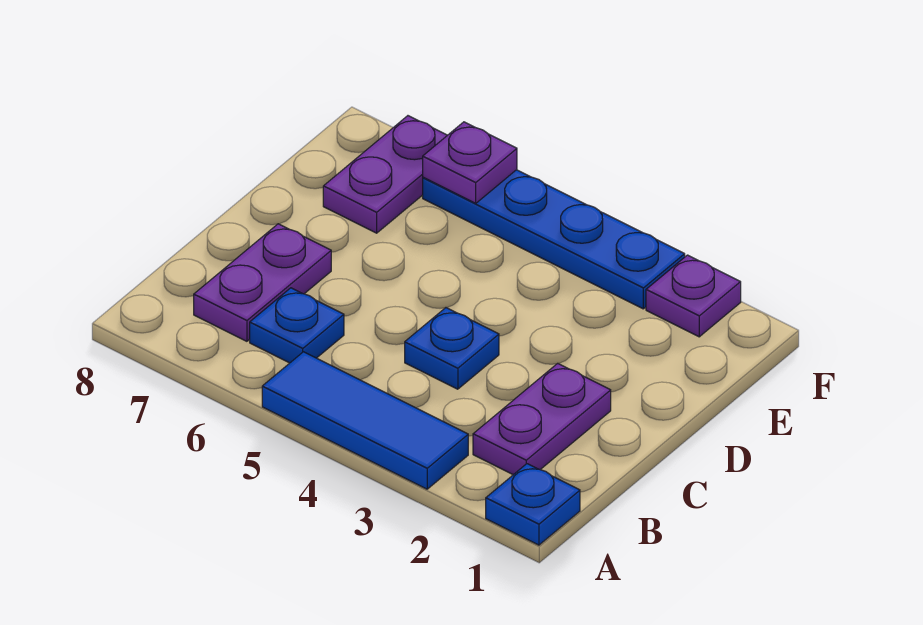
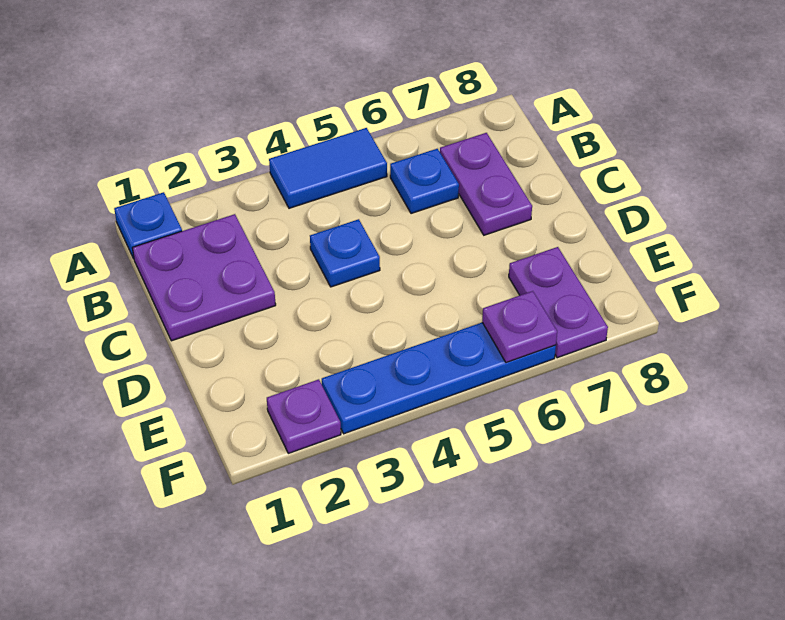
blue tile A3:A5 level 1 -> blue tile A4:A5 level 1
purple plate B2:C2 level 1 -> purple plate B1:C2 level 1

